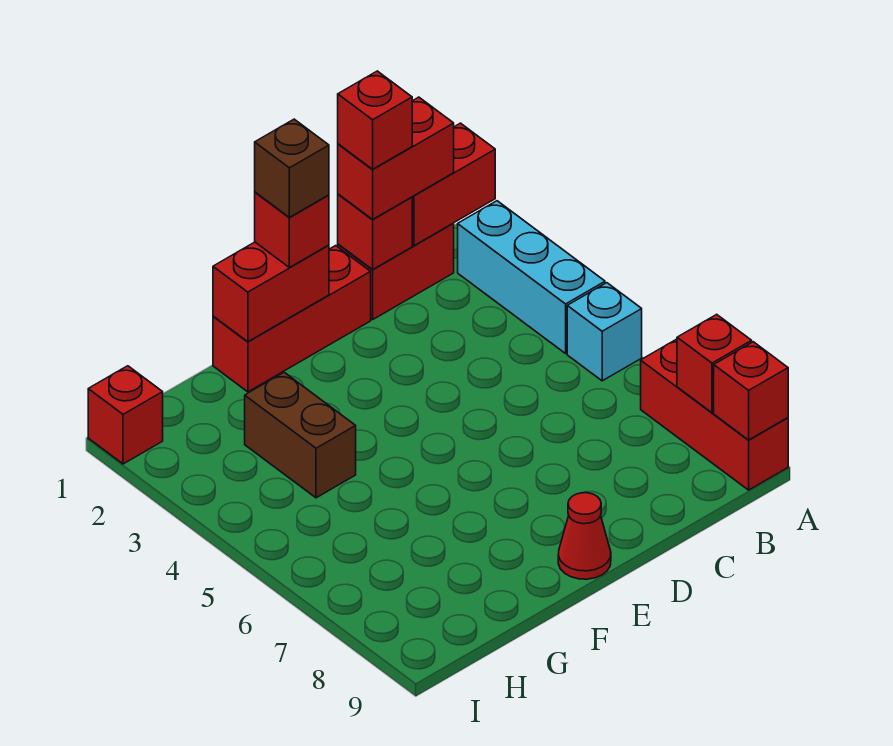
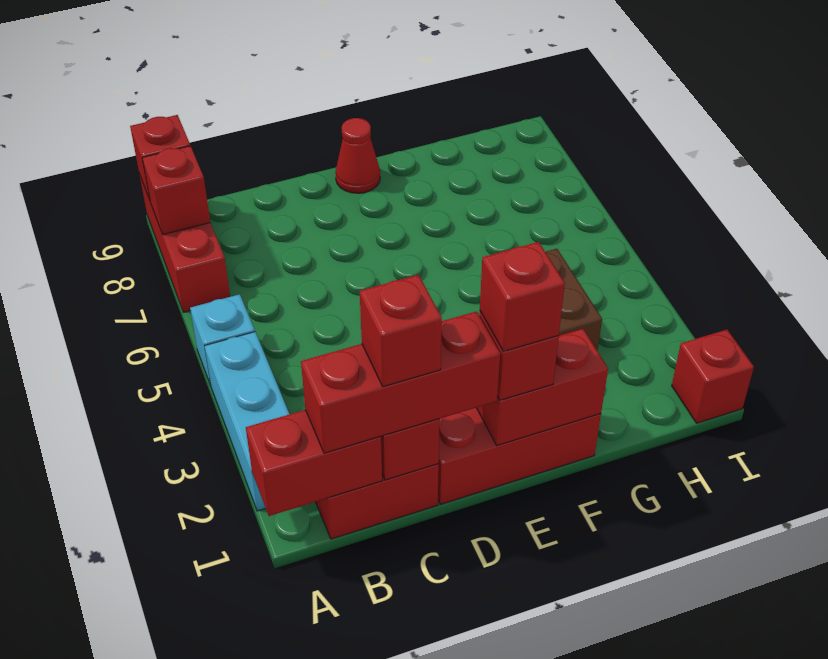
red brick B1:C1 level 3 -> red brick B1:D1 level 3
brown brick E1 level 4 -> red brick E1 level 4

